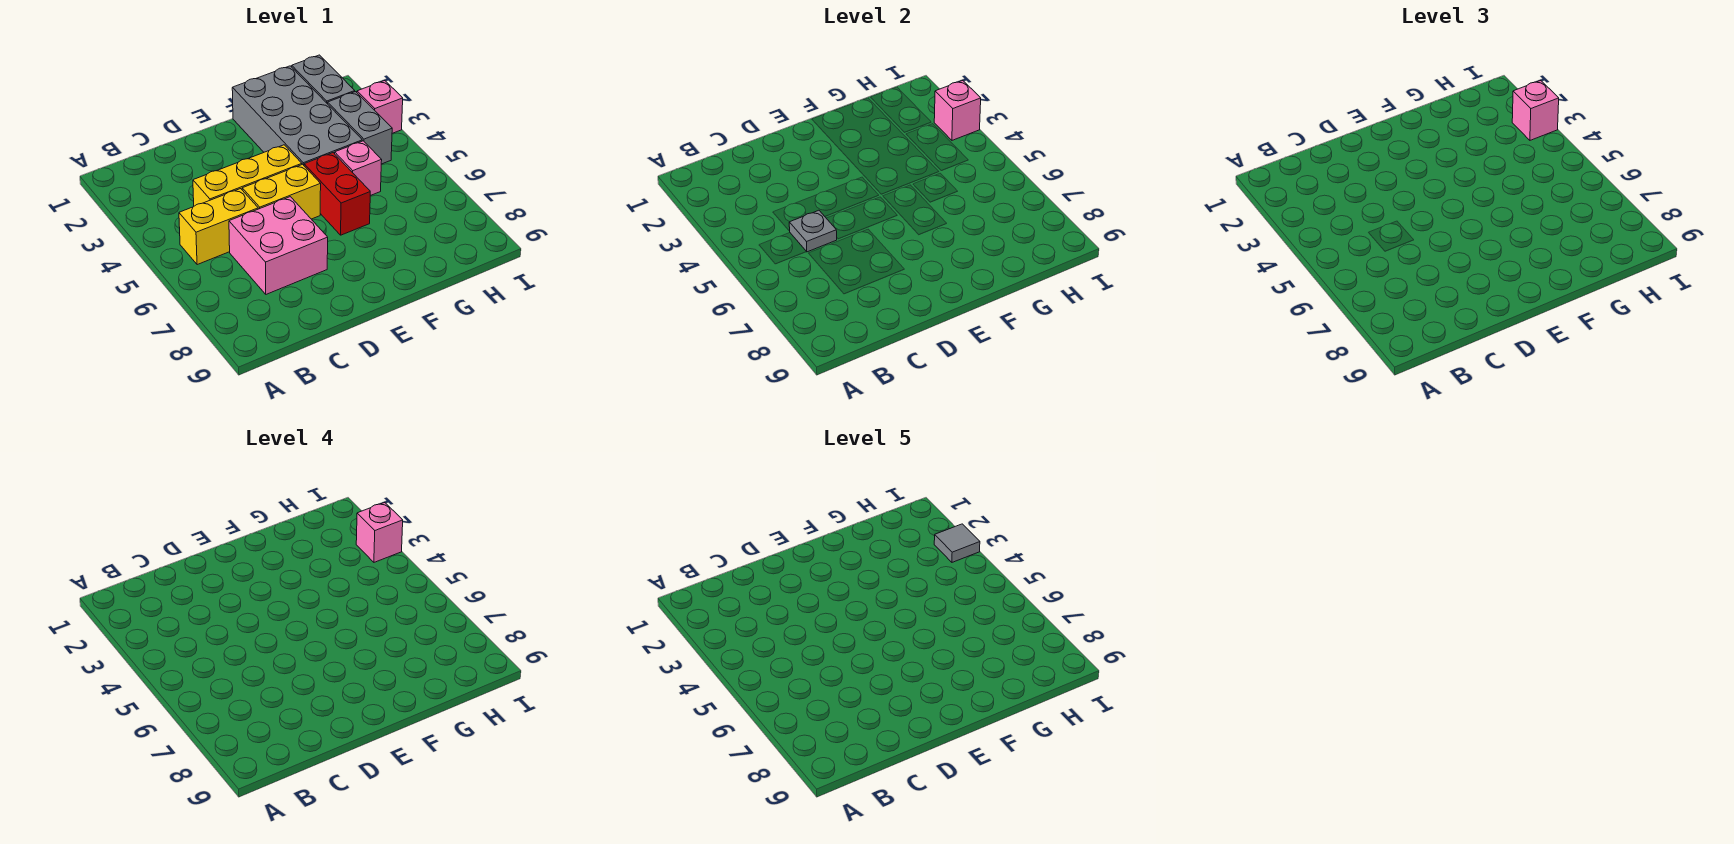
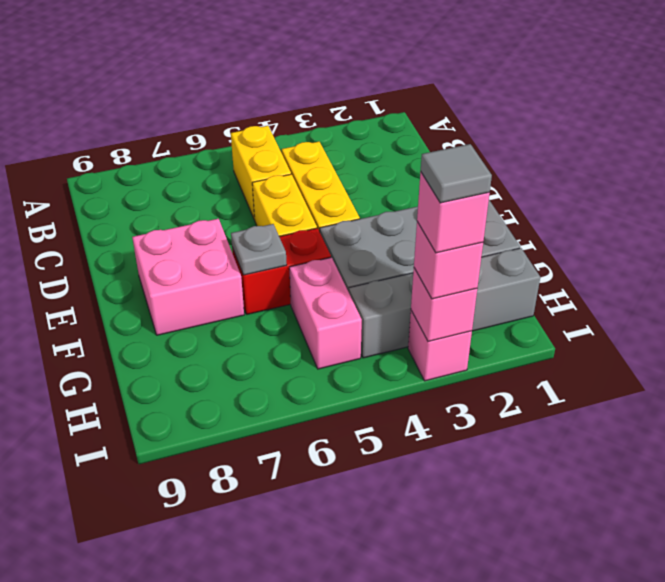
grey plate C5 level 2 -> grey plate F6 level 2
pink brick C6:D7 level 1 -> pink brick E7:F8 level 1
pink brick G5 level 1 -> pink brick G5:H5 level 1

